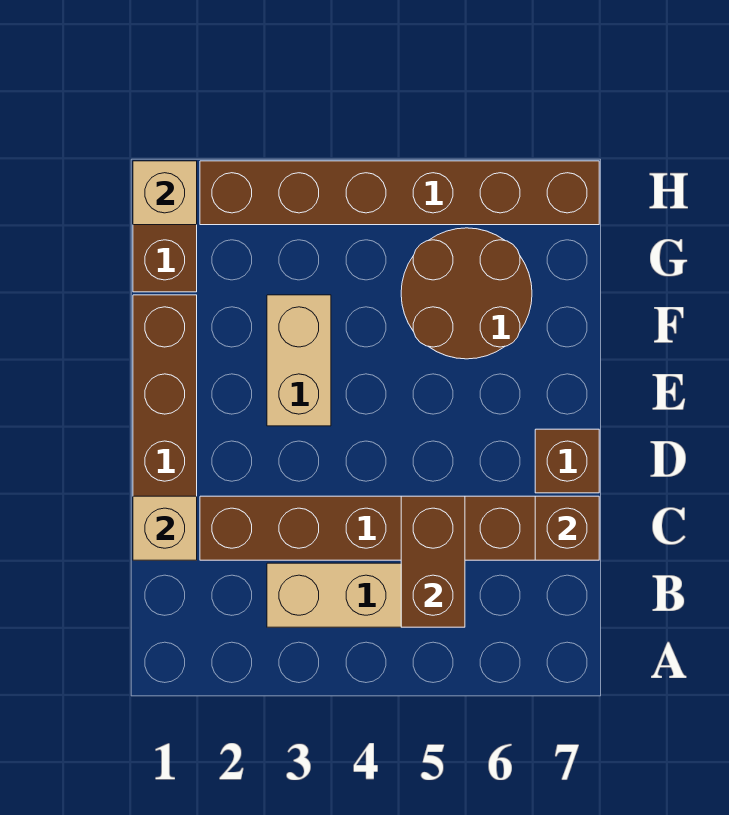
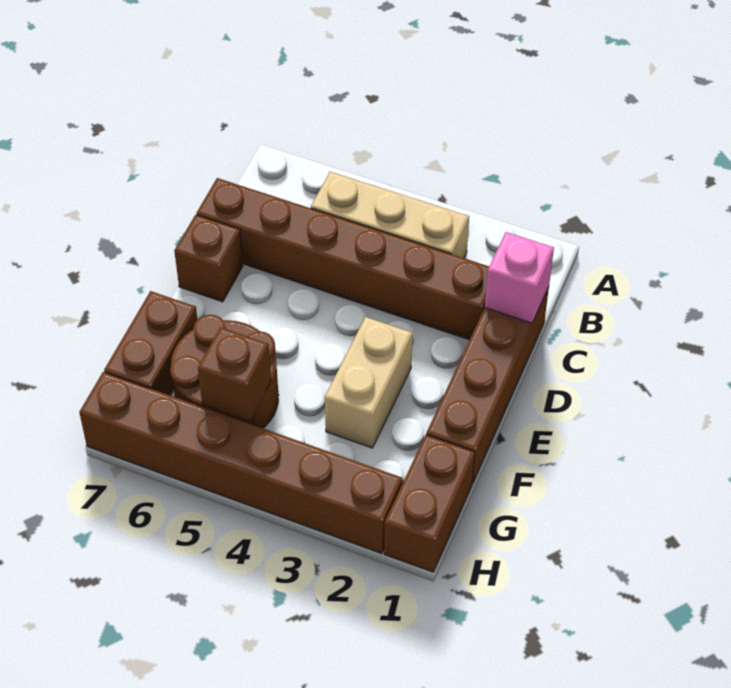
brown brick B5:C5 level 2 -> brown brick F7:G7 level 1
tan brick C1 level 2 -> pink brick C1 level 2
brown brick C7 level 2 -> brown brick G5 level 2
tan brick H1 level 2 -> none

